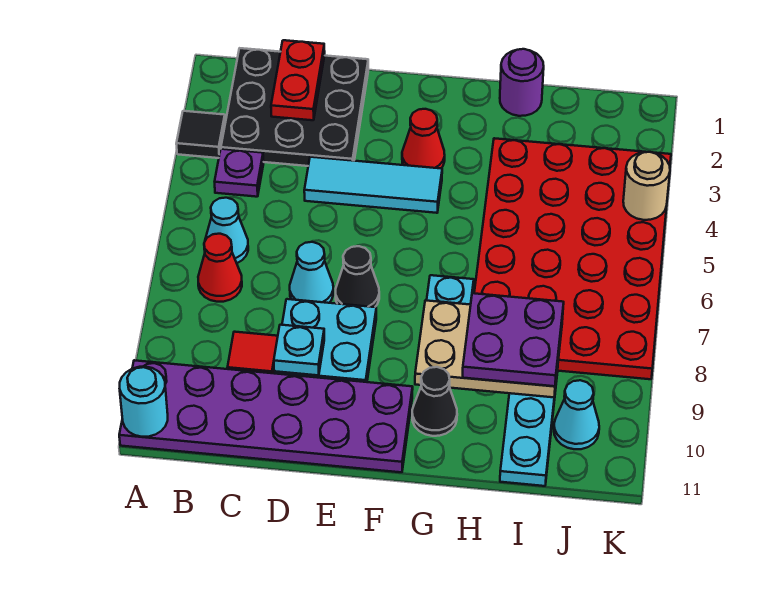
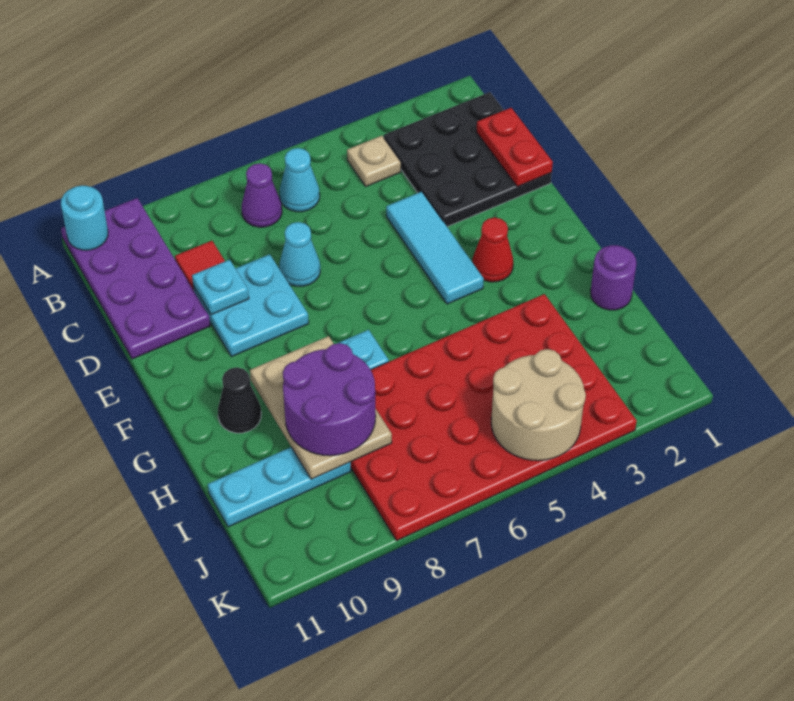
black tile A3 level 1 -> none
purple plate A10:F11 level 1 -> purple plate A10:D11 level 1
purple plate B4 level 1 -> tan plate B4 level 1
red cone B7 level 1 -> purple cone B7 level 1
red plate C1:C2 level 2 -> red plate C1:D1 level 2
black cone E7 level 1 -> none
purple plate H8:I9 level 3 -> purple round brick H8:I9 level 3
cyan cone J10 level 1 -> none
tan round brick K4 level 2 -> tan round brick J4:K5 level 2

